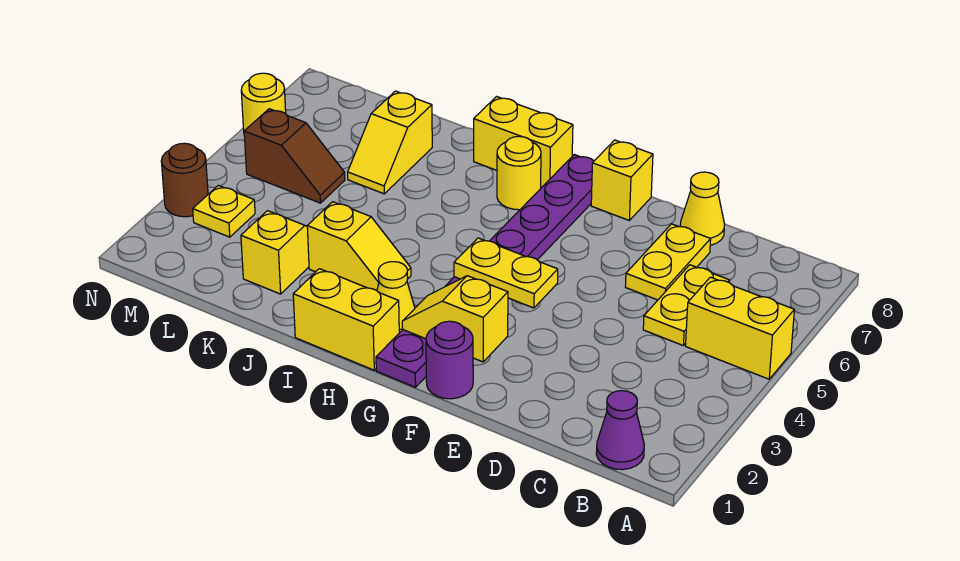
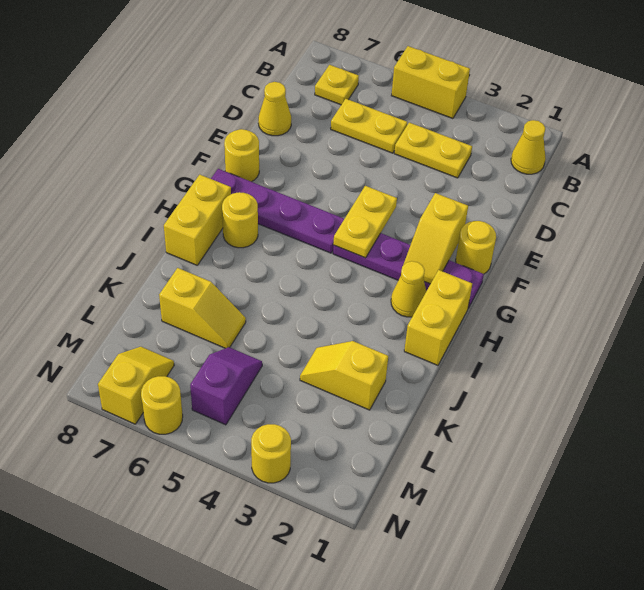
yellow brick A5:B5 level 1 -> yellow brick A4:A5 level 1
purple cone B1 level 1 -> yellow cone B1 level 1
yellow plate D6:D7 level 1 -> yellow plate C3:C4 level 1
purple round brick F1 level 1 -> yellow round brick F1 level 1
yellow brick F8 level 1 -> yellow round brick F8 level 1
yellow slope I3:J3 level 1 top J -> yellow slope M7:N7 level 1 top N
brown slope L5:M5 level 1 top M -> purple slope L5:M5 level 1 top M
yellow plate M3 level 1 -> yellow plate B7 level 1
brown round brick N3 level 1 -> yellow round brick N3 level 1

